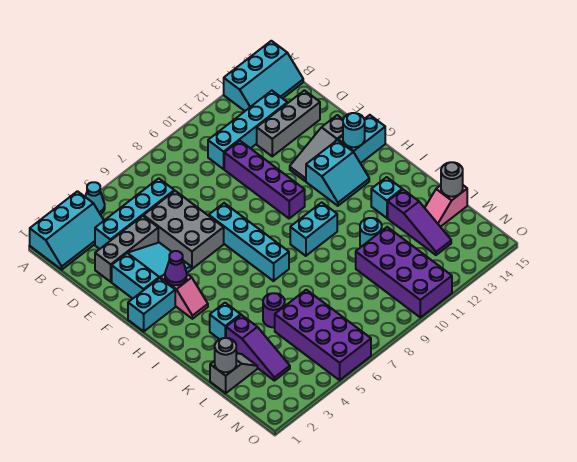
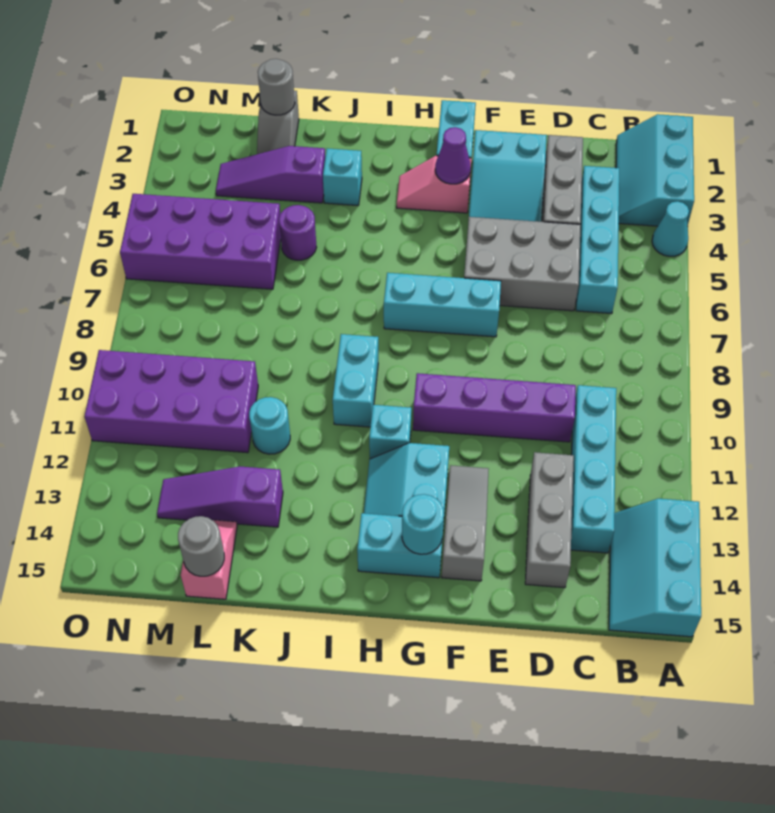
cyan brick F7:I7 level 1 -> cyan brick F7:H7 level 1
cyan brick G14:G15 level 1 -> cyan brick G14:H14 level 1
cyan brick J13 level 1 -> cyan brick H11 level 1

